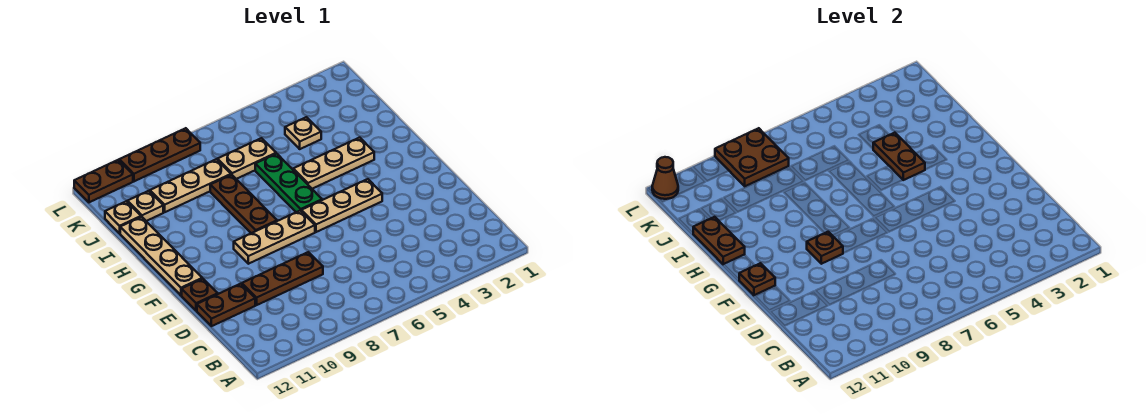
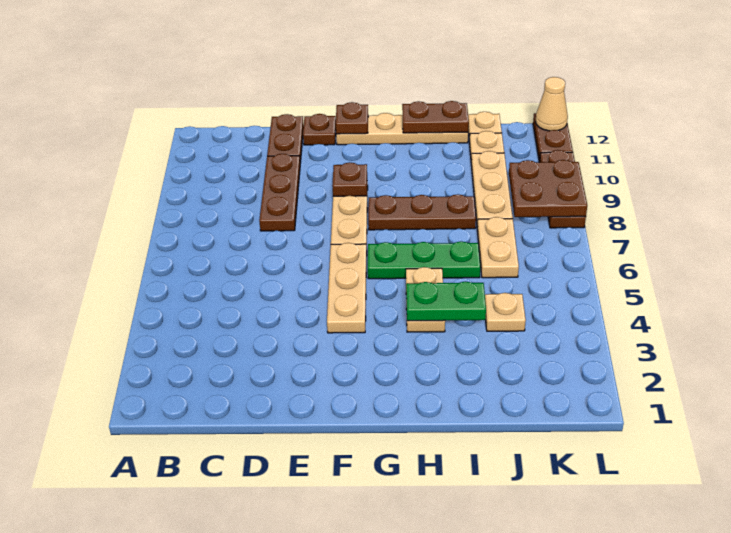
tan plate H3:H5 level 1 -> tan plate H4:H5 level 1
brown plate H4:I4 level 2 -> green plate H4:I4 level 2
brown cone L12 level 2 -> tan cone L12 level 2

